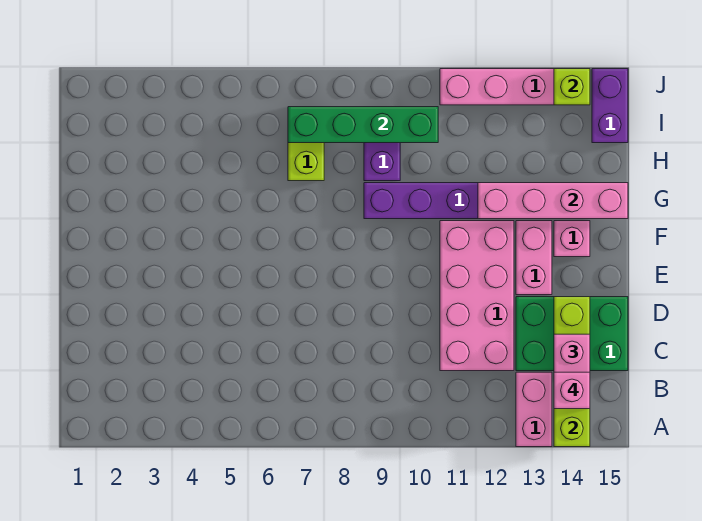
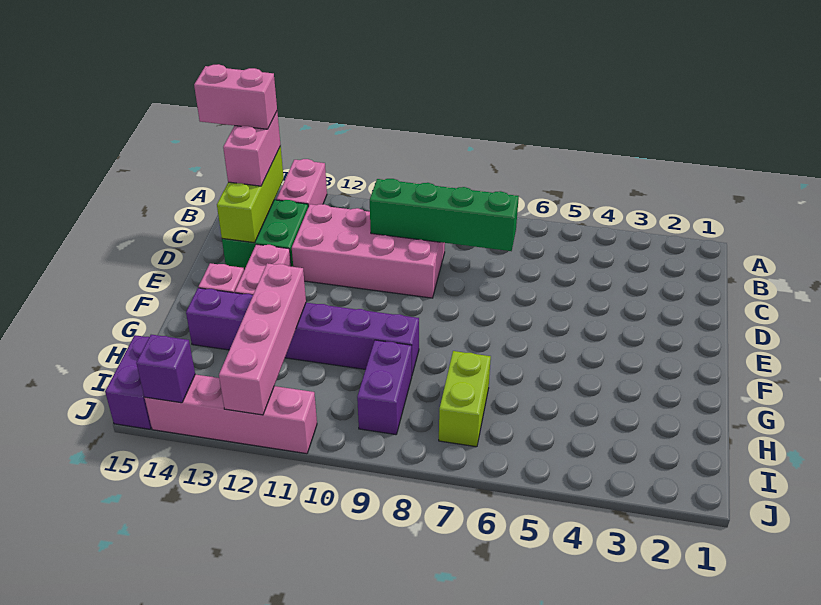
lime brick A14:D14 level 2 -> lime brick B14:D14 level 2
pink brick B14 level 4 -> pink brick B14:B15 level 4
pink brick C11:F12 level 1 -> pink brick C9:D12 level 1
green brick C13:D15 level 1 -> green brick C13:D14 level 1
pink brick G12:G15 level 2 -> pink brick G12:J12 level 2
green brick I7:I10 level 2 -> green brick C7:C10 level 2
lime brick J14 level 2 -> purple brick J14 level 2

